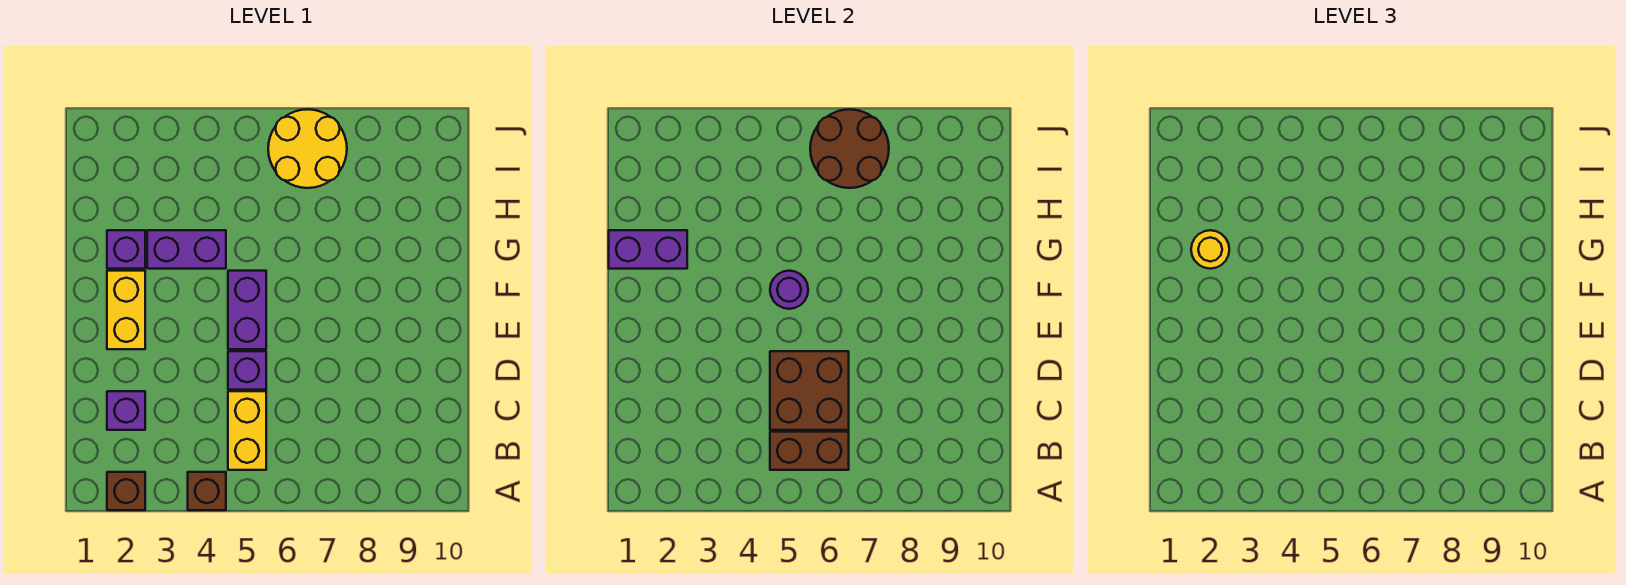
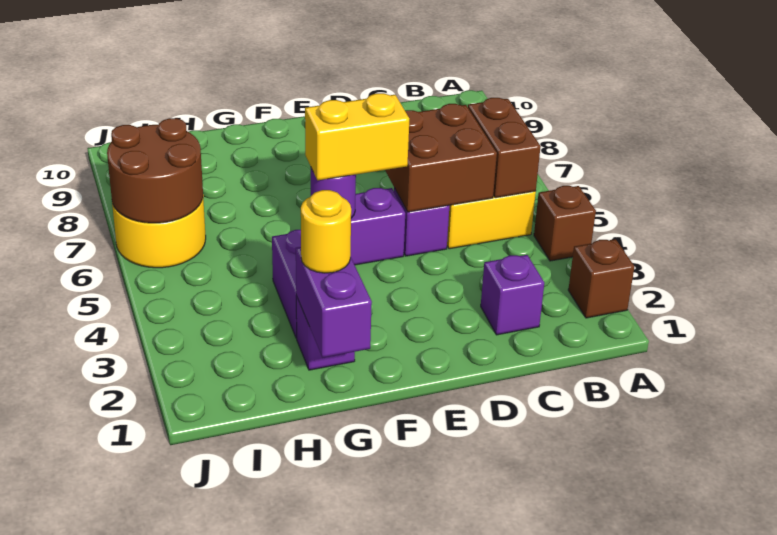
yellow brick E2:F2 level 1 -> yellow brick E5:F5 level 3

